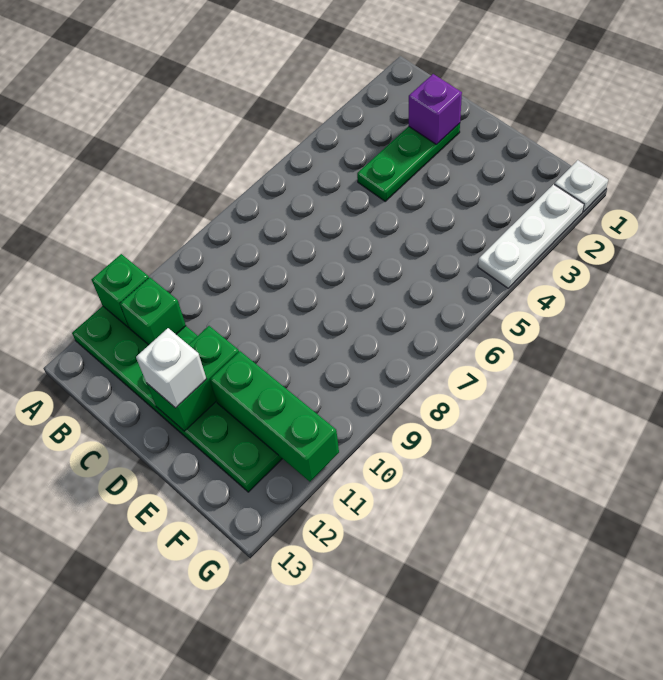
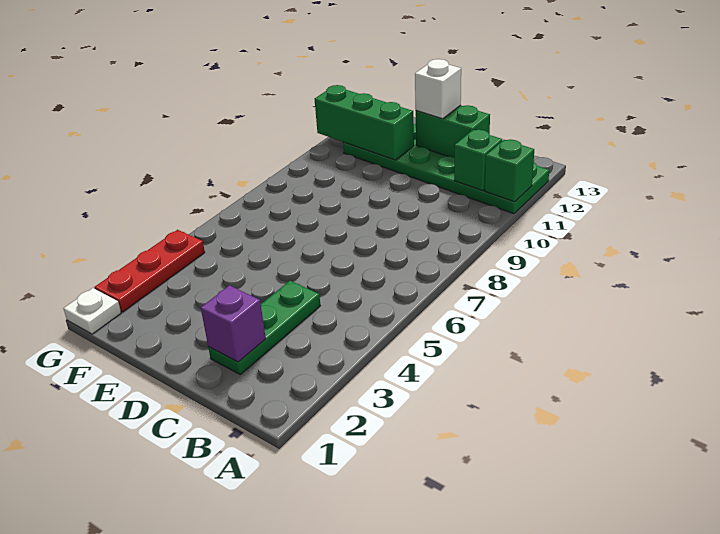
green brick D11:D12 level 2 -> green brick C12:D12 level 2
white plate G2:G4 level 1 -> red plate G2:G4 level 1

